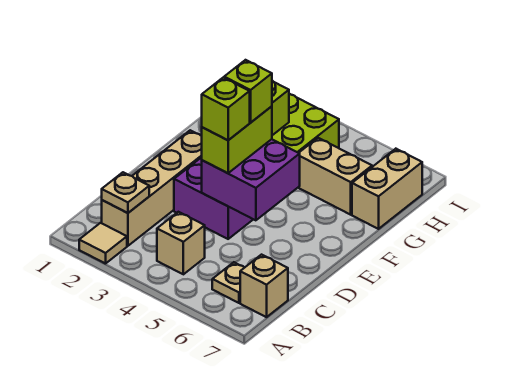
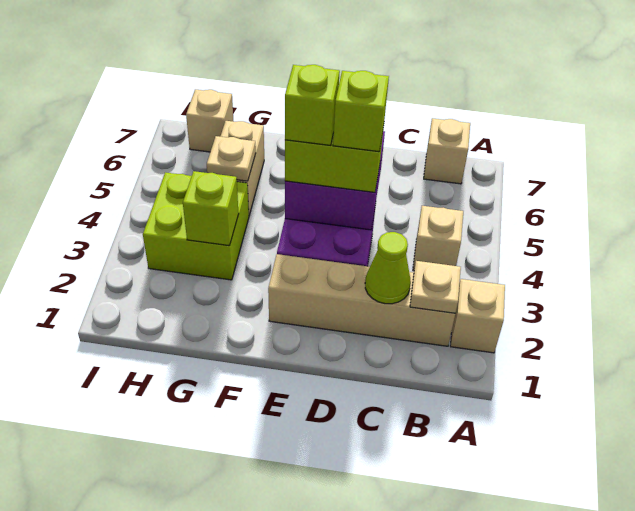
tan tile A2 level 1 -> tan brick A2 level 1
tan plate B6 level 1 -> tan plate G5 level 2
none -> lime cone C2 level 2
tan brick G7:H7 level 1 -> tan brick H7 level 1

